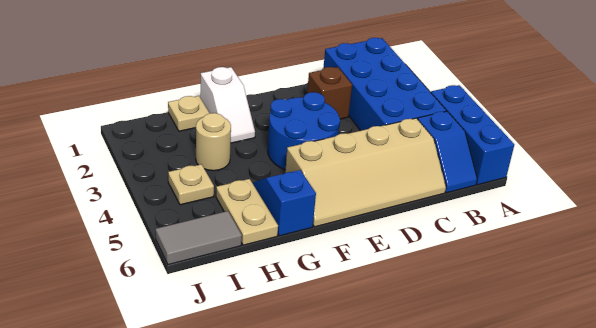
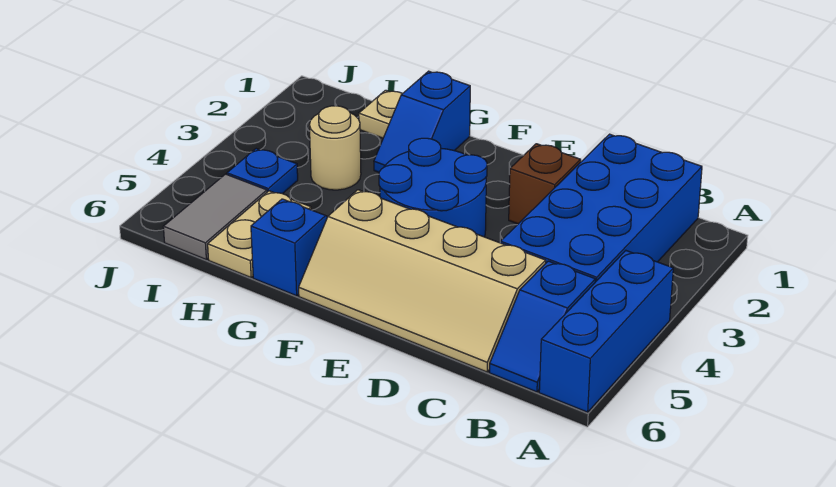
white slope G1:G2 level 1 top 1 -> blue slope G1:G2 level 1 top 1
tan plate I4 level 1 -> blue plate I4 level 1
grey tile I6:J6 level 1 -> grey tile I5:I6 level 1

